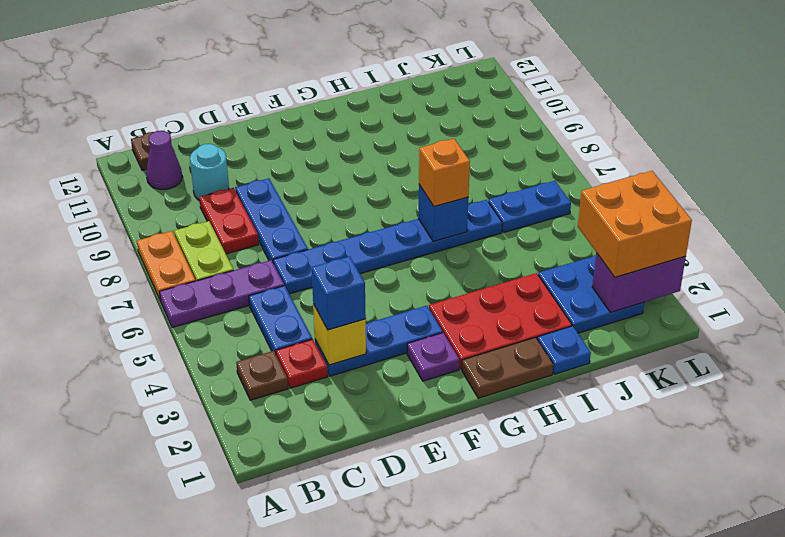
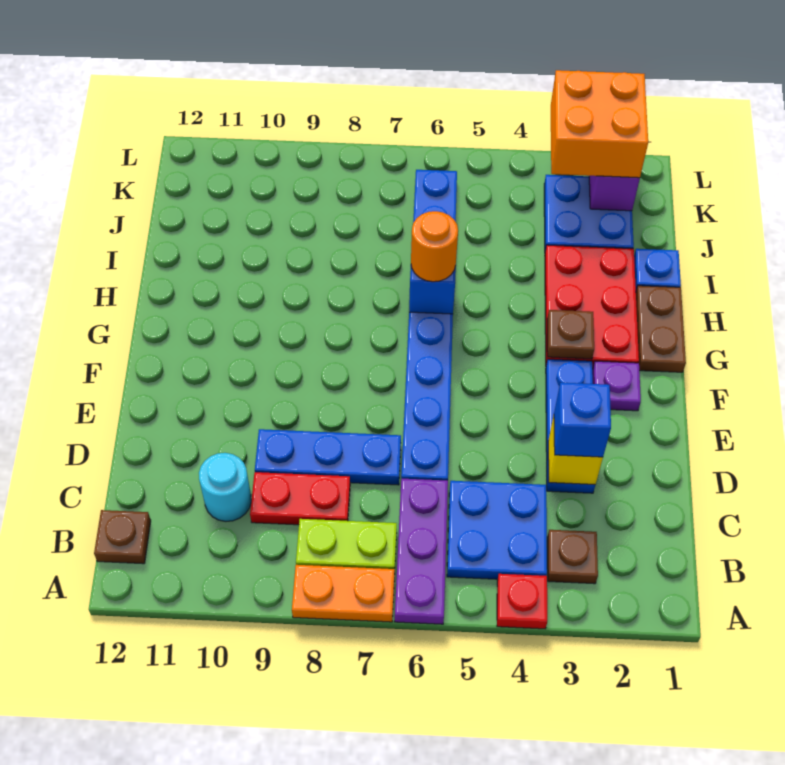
purple cone B11 level 1 -> none
red plate C3 level 1 -> red plate A4 level 1
blue plate C4:C5 level 1 -> blue plate B4:C5 level 1
none -> brown plate G3 level 2
orange brick H6 level 3 -> orange round brick H6 level 3

